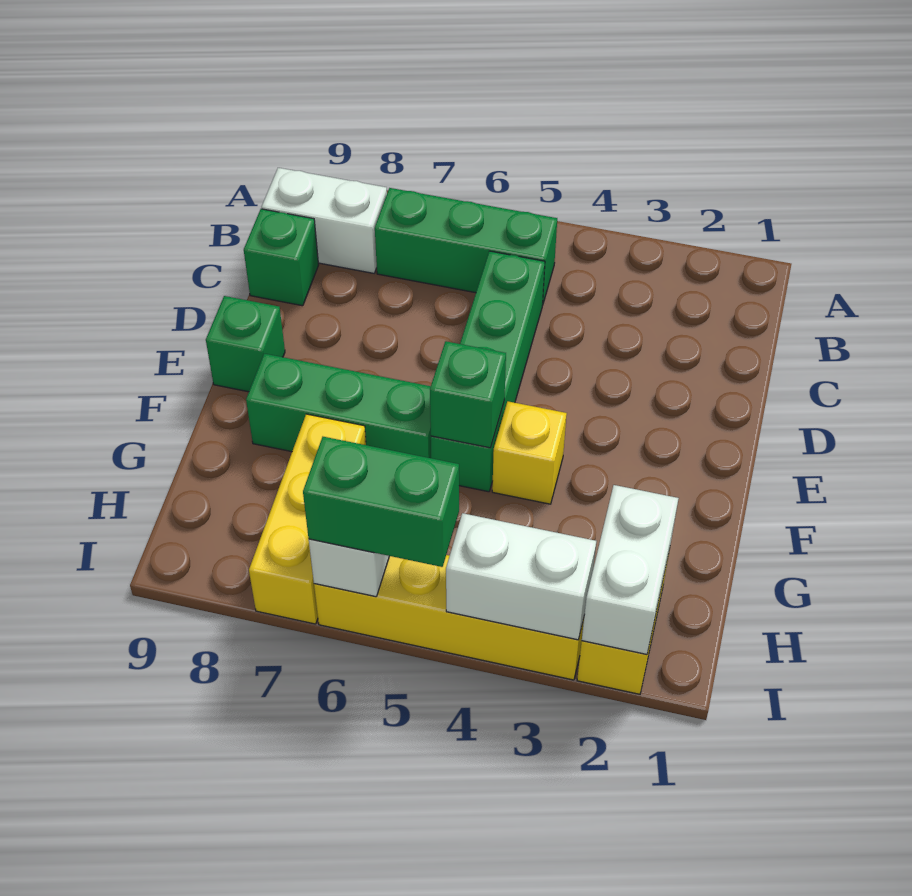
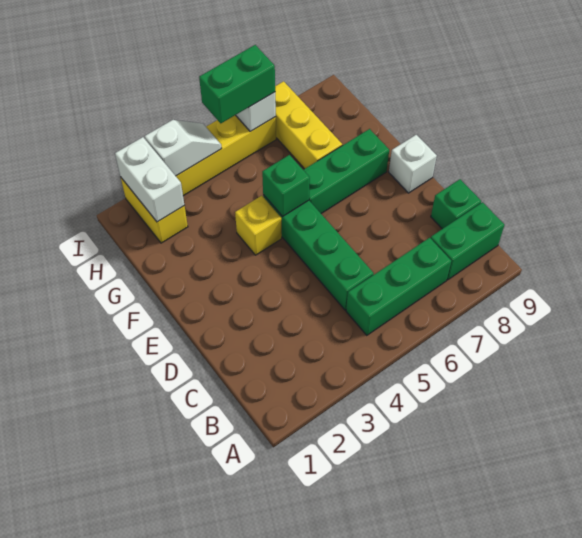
white brick B8:B9 level 1 -> green brick B8:B9 level 1
green brick E9 level 1 -> white brick E9 level 1
white brick I3:I4 level 2 -> white slope I3:I4 level 2 top 3

